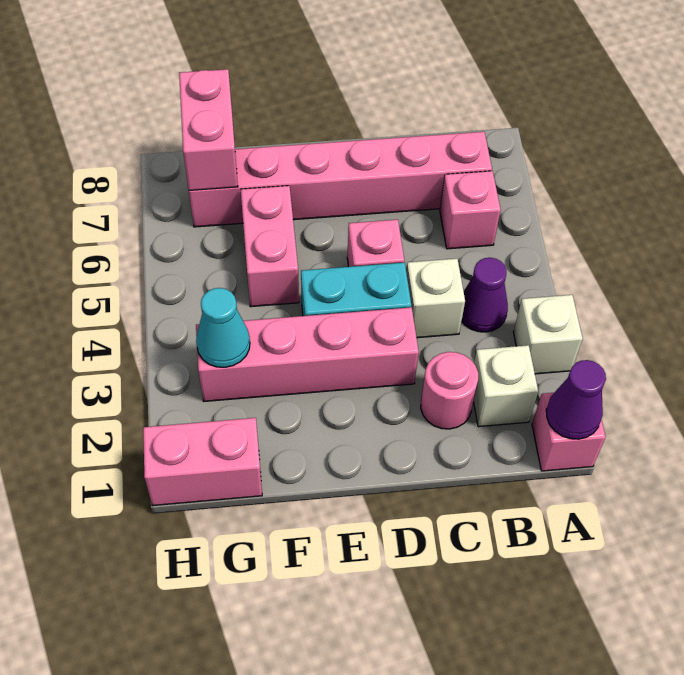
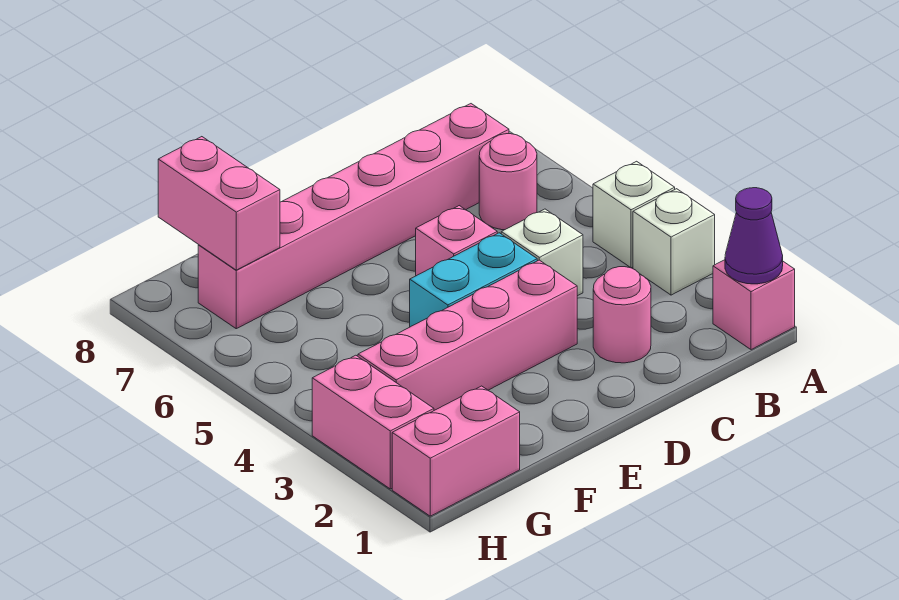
white brick B2 level 1 -> white brick A4 level 1
purple cone B4 level 1 -> none
pink brick B6 level 1 -> pink round brick B6 level 1
pink brick F5:F6 level 1 -> pink brick H2:H3 level 1
cyan cone G3 level 2 -> none

